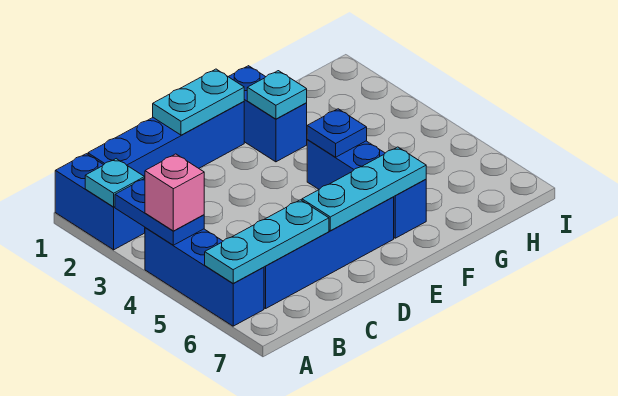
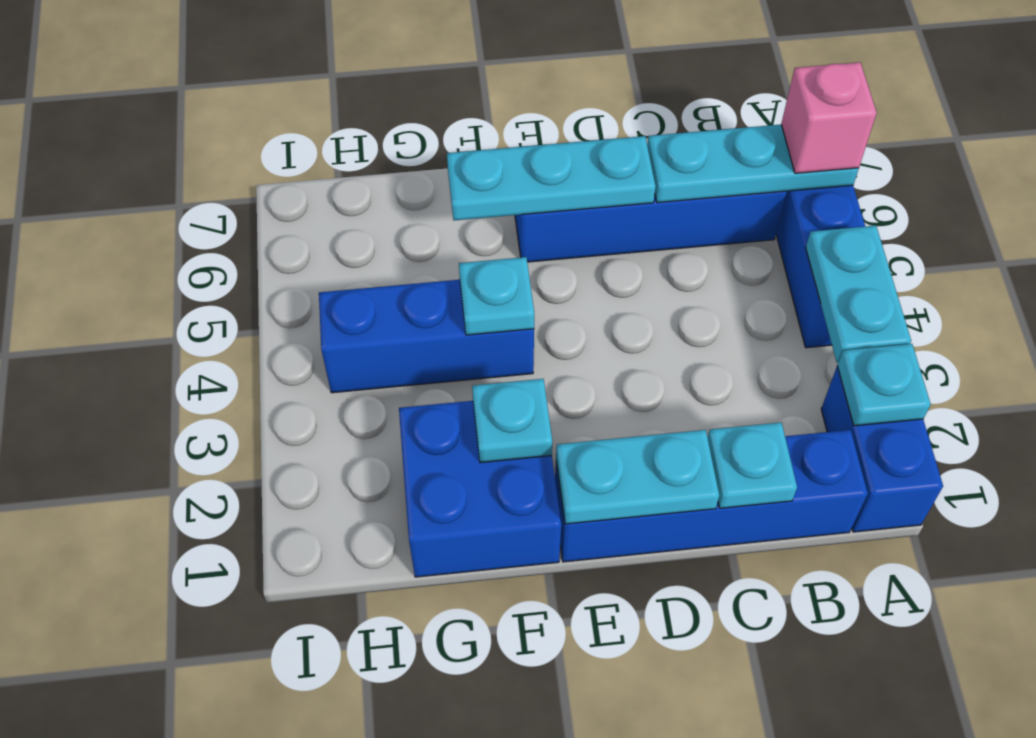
blue plate A3:A4 level 2 -> cyan plate A3:A4 level 2
pink brick A4 level 3 -> pink brick A6 level 3
none -> cyan plate C1 level 2
blue brick F1:F2 level 1 -> blue brick F1:G2 level 1
blue brick F4:F6 level 1 -> blue brick F4:H4 level 1
blue plate F4 level 2 -> cyan plate F4 level 2

